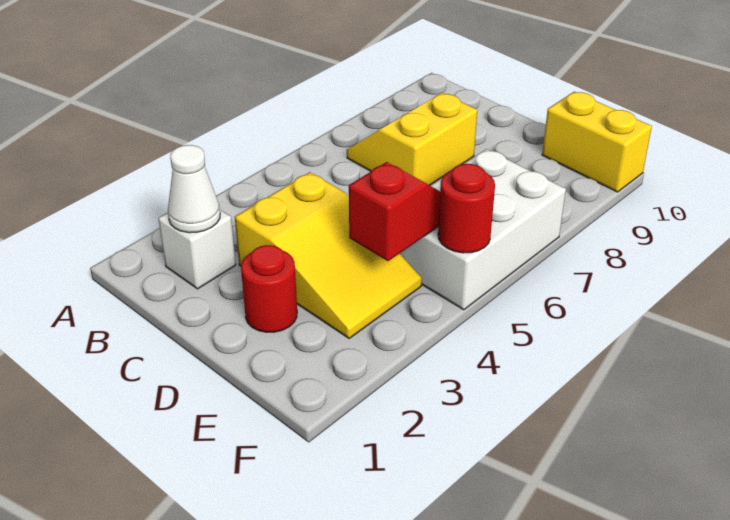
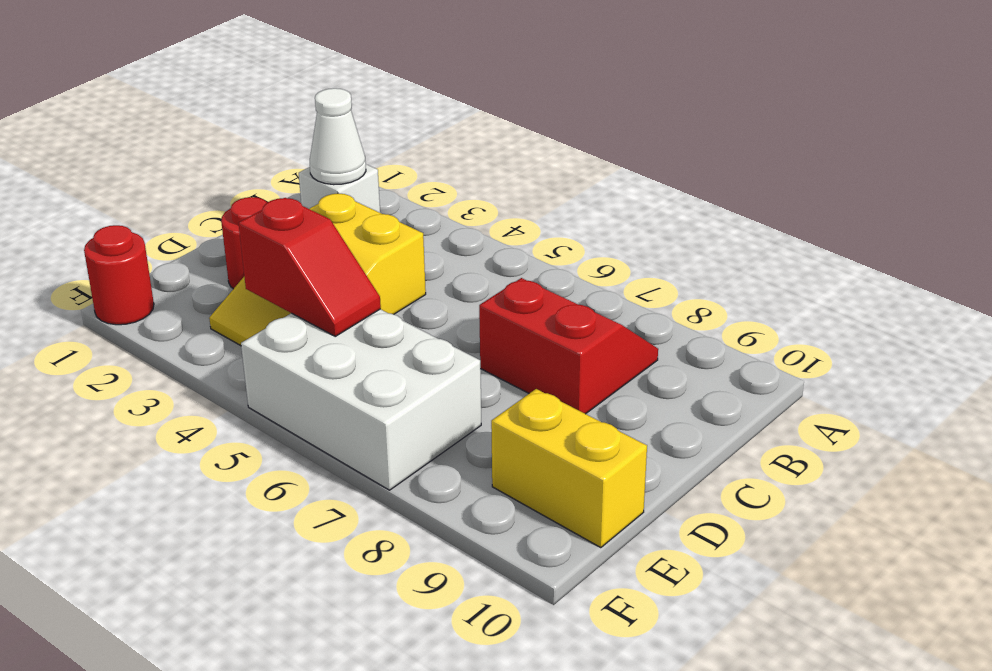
yellow slope B7:C8 level 1 top C -> red slope B7:C8 level 1 top C
yellow brick E10:F10 level 1 -> yellow brick E9:E10 level 1
red round brick F5 level 2 -> red round brick F1 level 1

